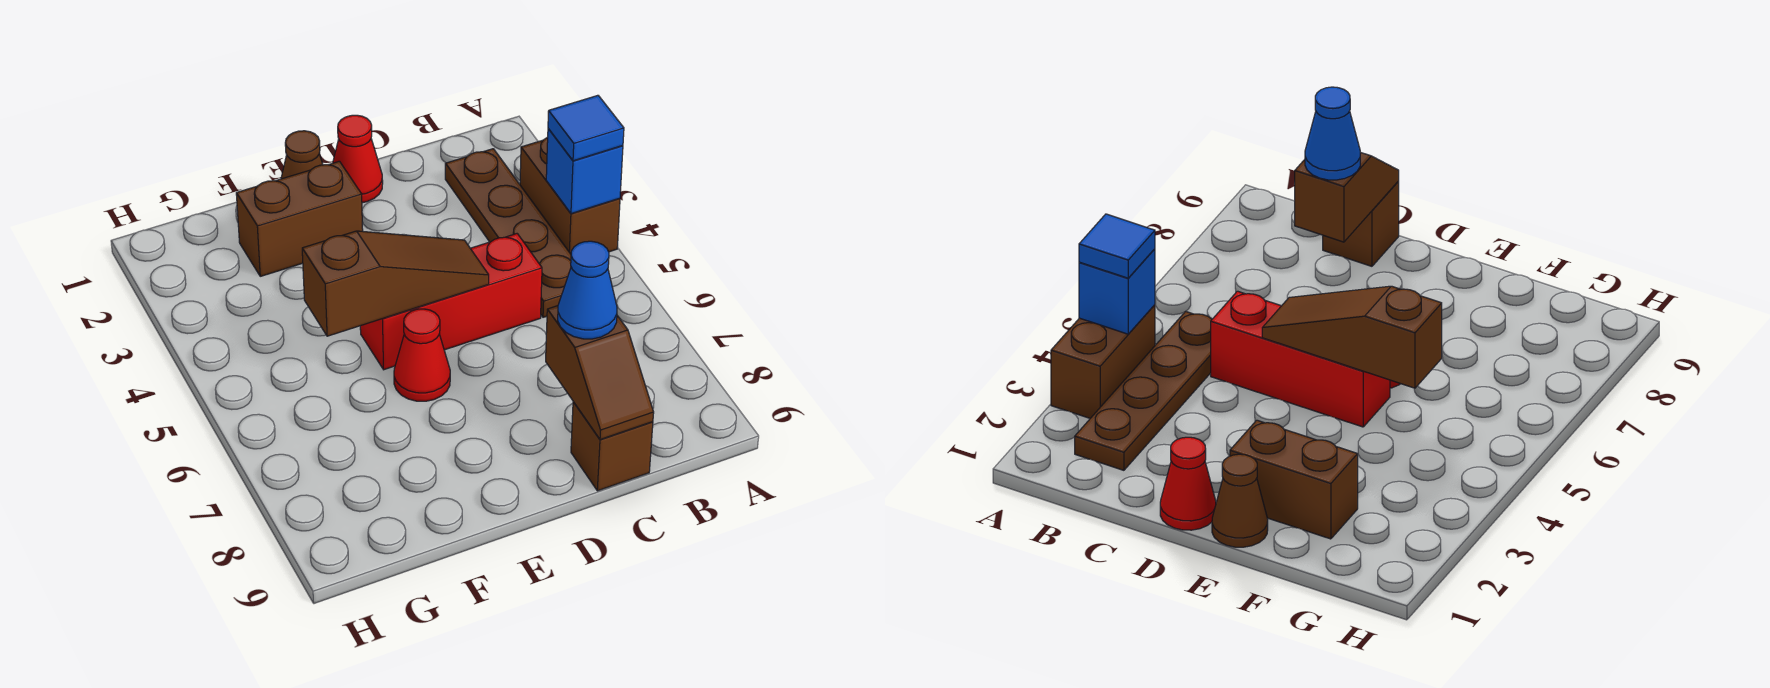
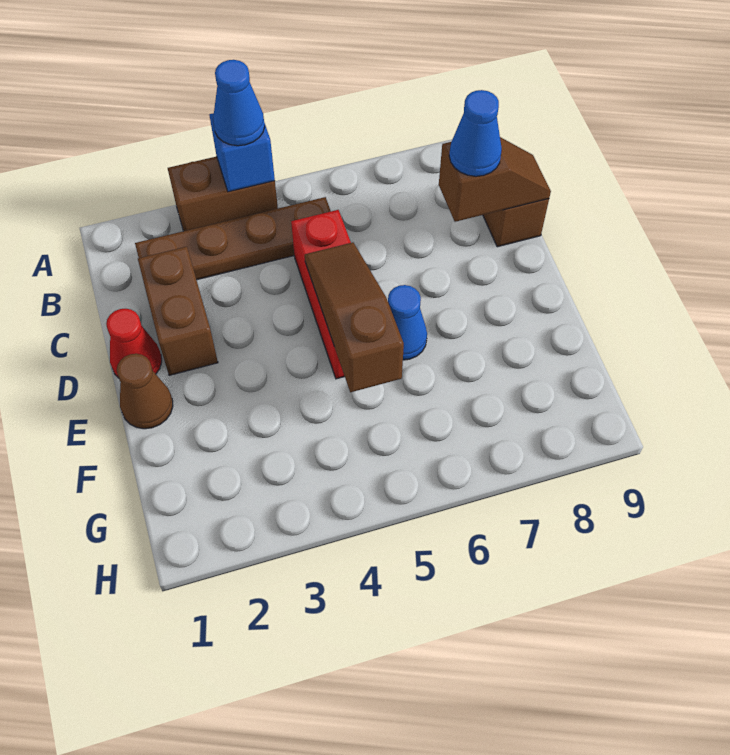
blue tile A4 level 3 -> blue cone A4 level 3
brown brick E2:F2 level 1 -> brown brick C2:D2 level 1
red cone E6 level 1 -> blue cone E6 level 1

